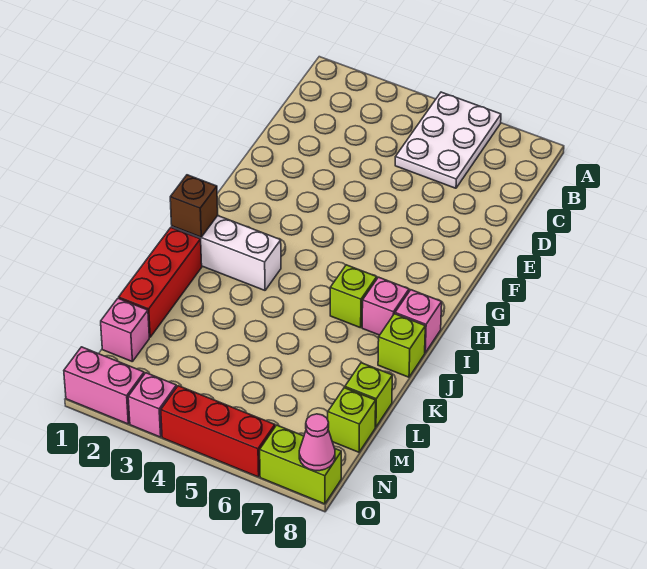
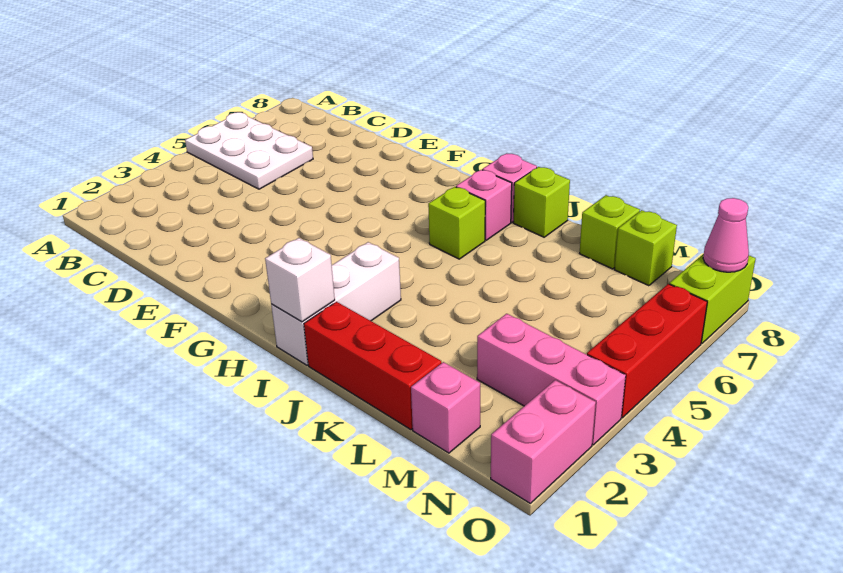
brown brick I1 level 2 -> white brick I1 level 2
pink brick O3 level 1 -> pink brick M3:O3 level 1

